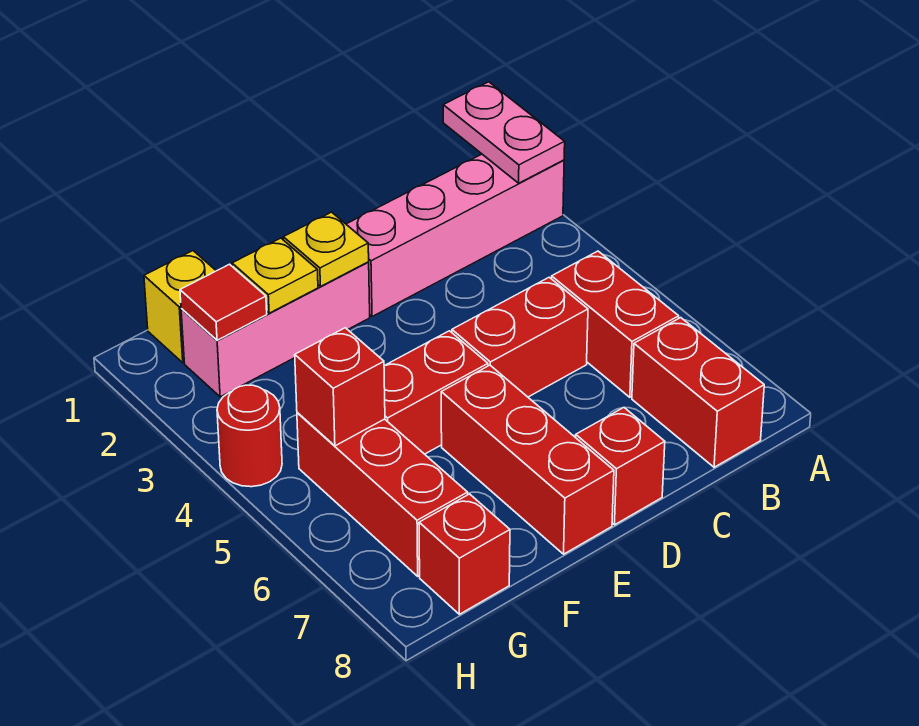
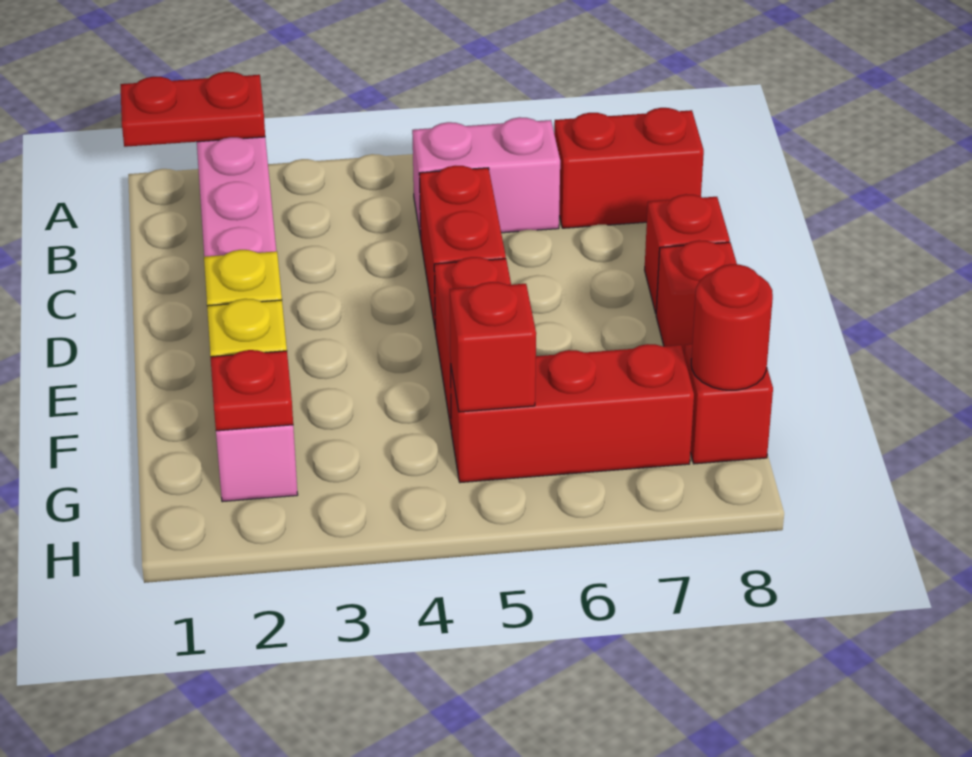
pink plate A1:A2 level 2 -> red plate A1:A2 level 2
red brick B5:B6 level 1 -> pink brick B5:B6 level 1
red brick E6:E8 level 1 -> red brick E8 level 1
yellow brick G1 level 1 -> none
red tile G2 level 2 -> red plate G2 level 2
red round brick H4 level 1 -> red round brick G8 level 2

